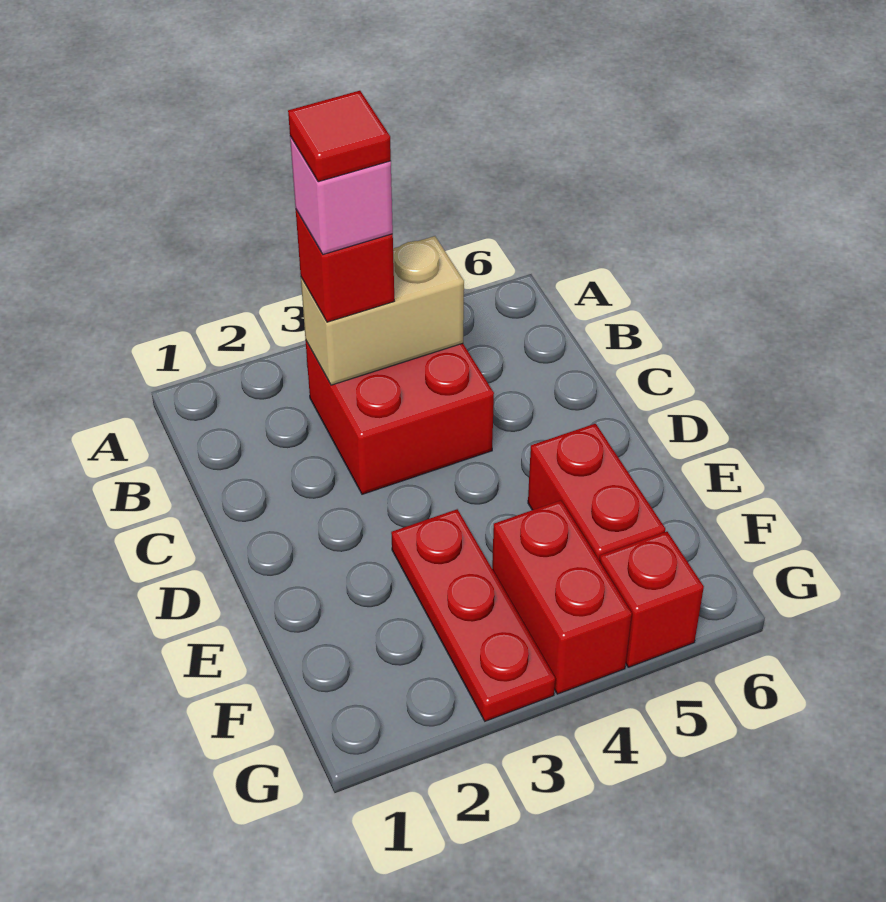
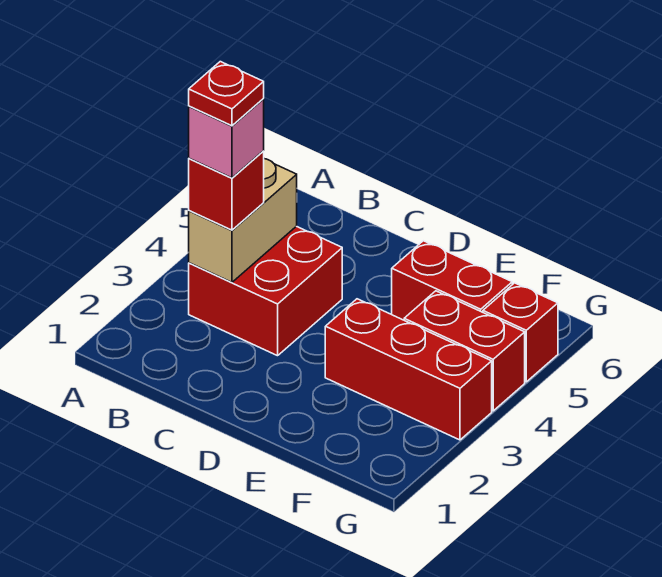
red tile B3 level 5 -> red plate B3 level 5
red plate E3:G3 level 1 -> red brick E3:G3 level 1

